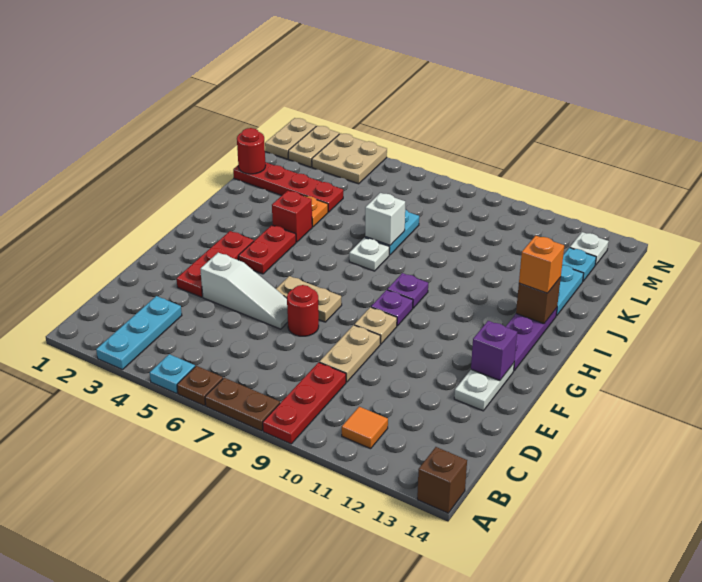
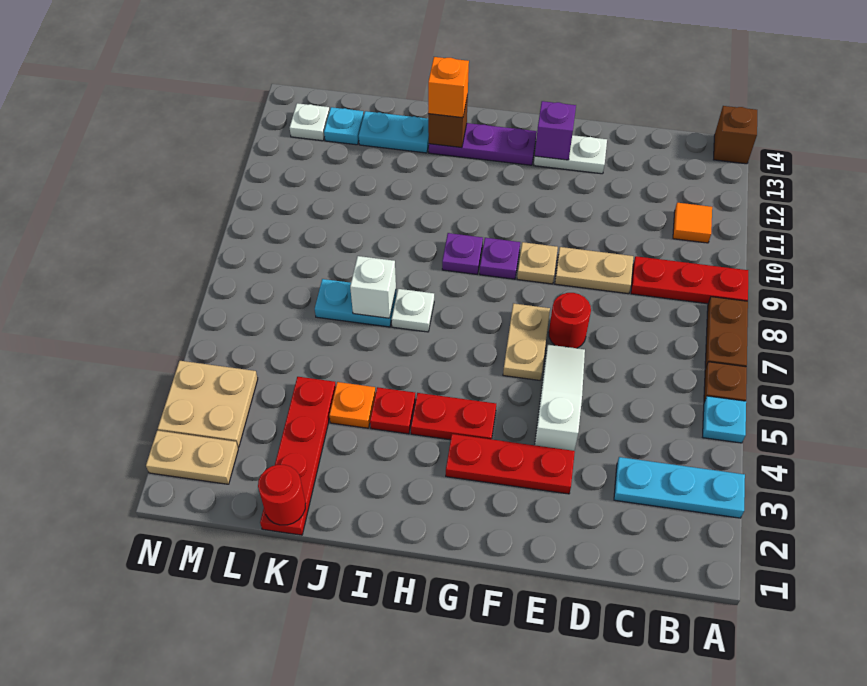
red brick I4 level 1 -> red plate I4 level 1
tan plate M1:N1 level 1 -> none

